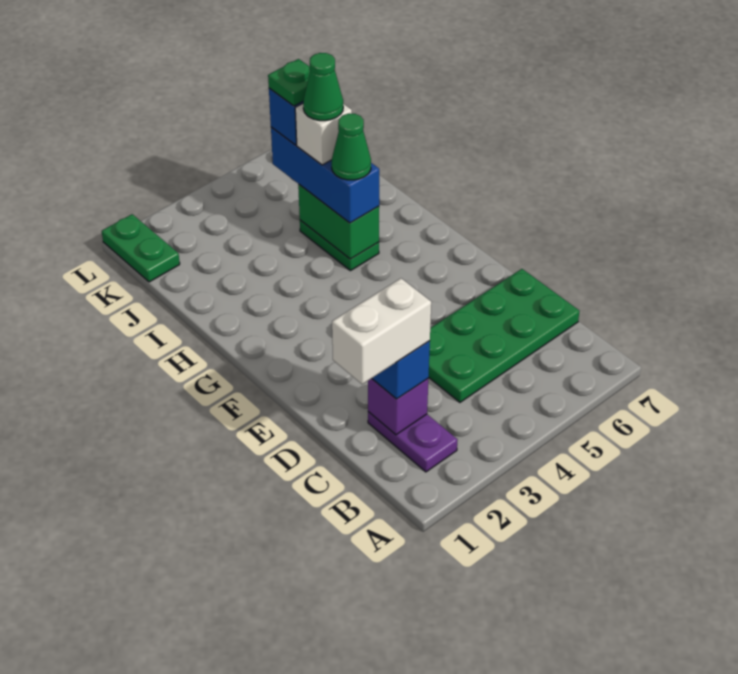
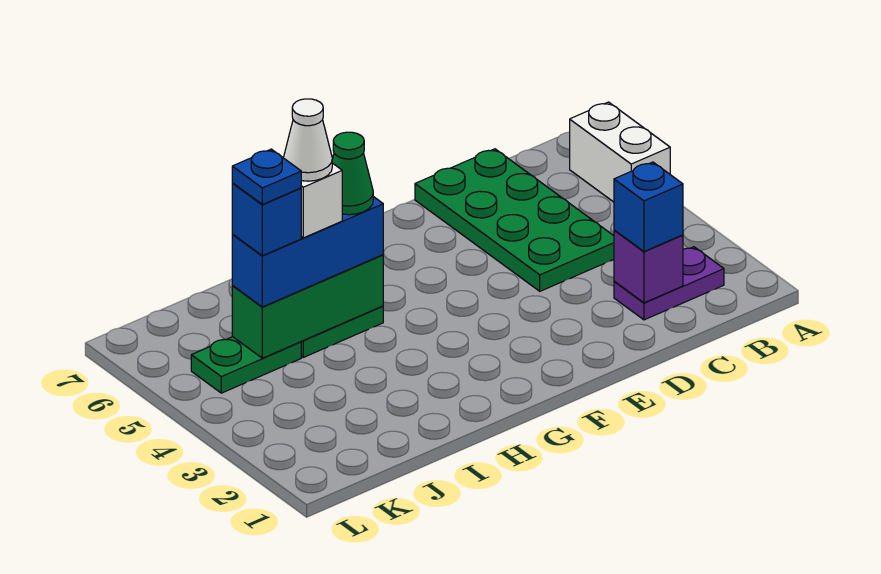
white brick C1:C2 level 4 -> white brick A5:A6 level 1
green brick H5:I5 level 2 -> green brick H5:J5 level 2
green cone I5 level 5 -> white cone I5 level 5
green plate J5 level 5 -> blue plate J5 level 5
green plate K1:L1 level 1 -> green plate J5:K5 level 1

